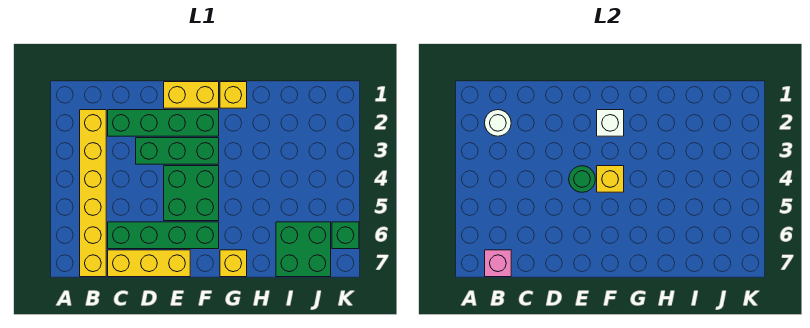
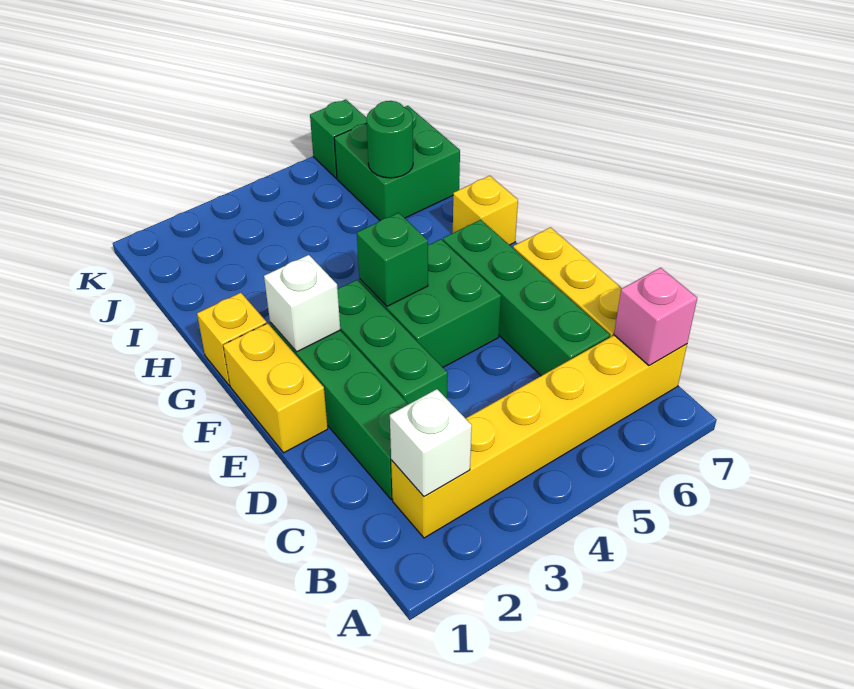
white round brick B2 level 2 -> white brick B2 level 2
green round brick E4 level 2 -> green round brick I6 level 2
yellow brick F4 level 2 -> green brick F4 level 2

